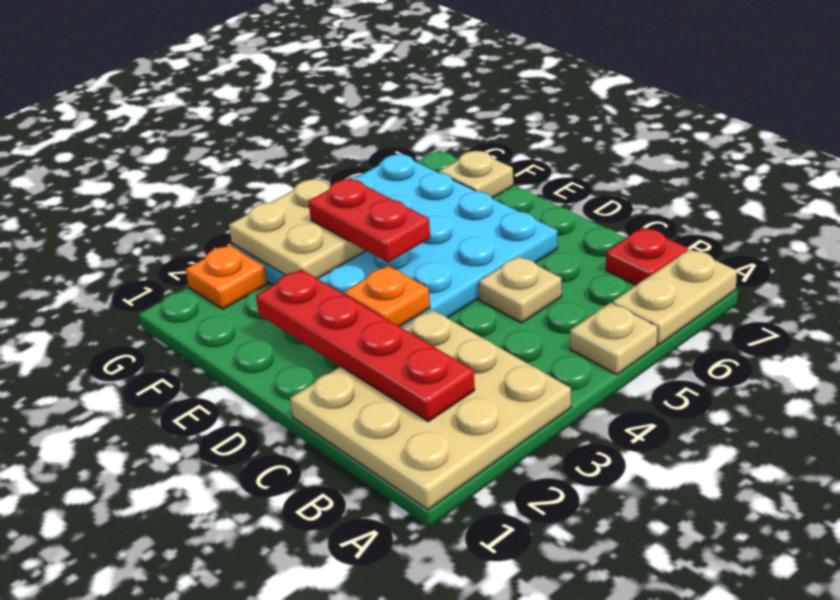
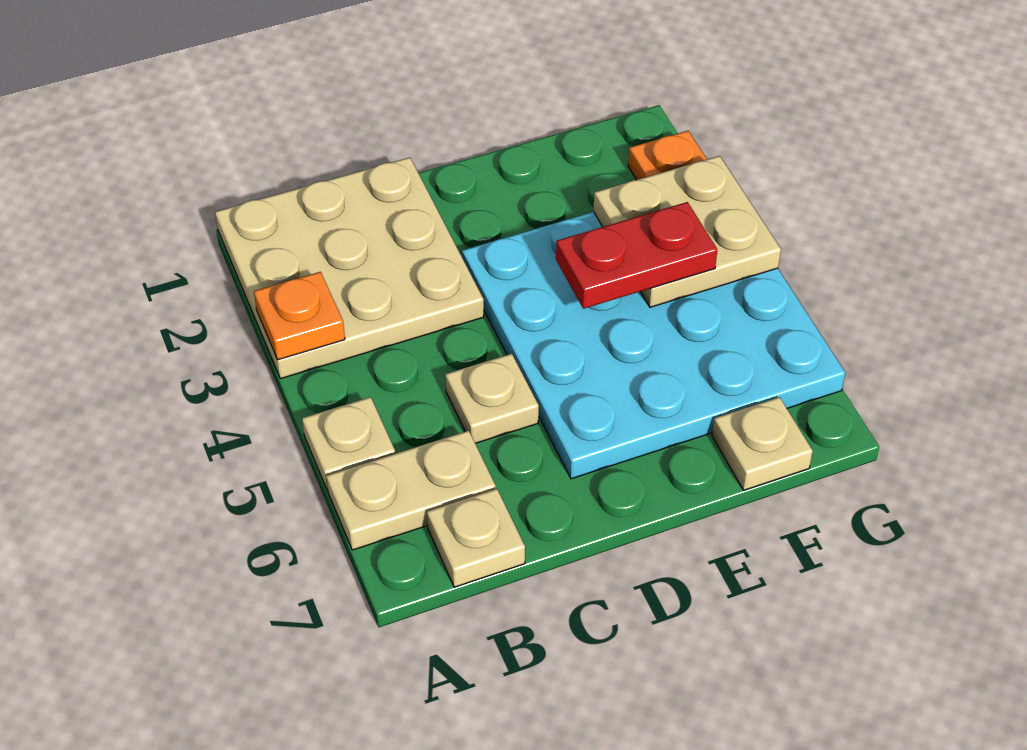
tan plate A6:A7 level 1 -> tan plate A6:B6 level 1
red plate B2:E2 level 2 -> none
red plate B7 level 1 -> tan plate B7 level 1
orange plate D3 level 2 -> orange plate A3 level 2

